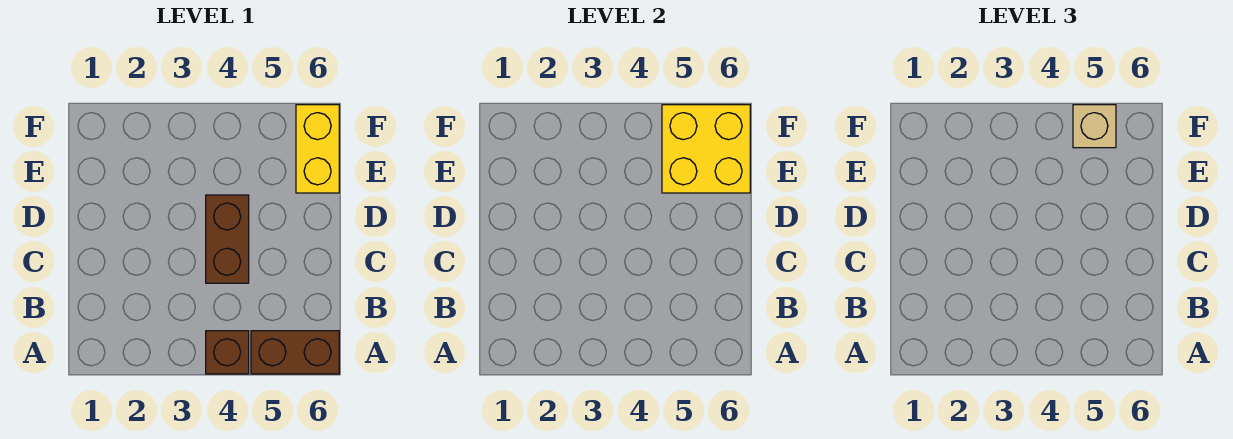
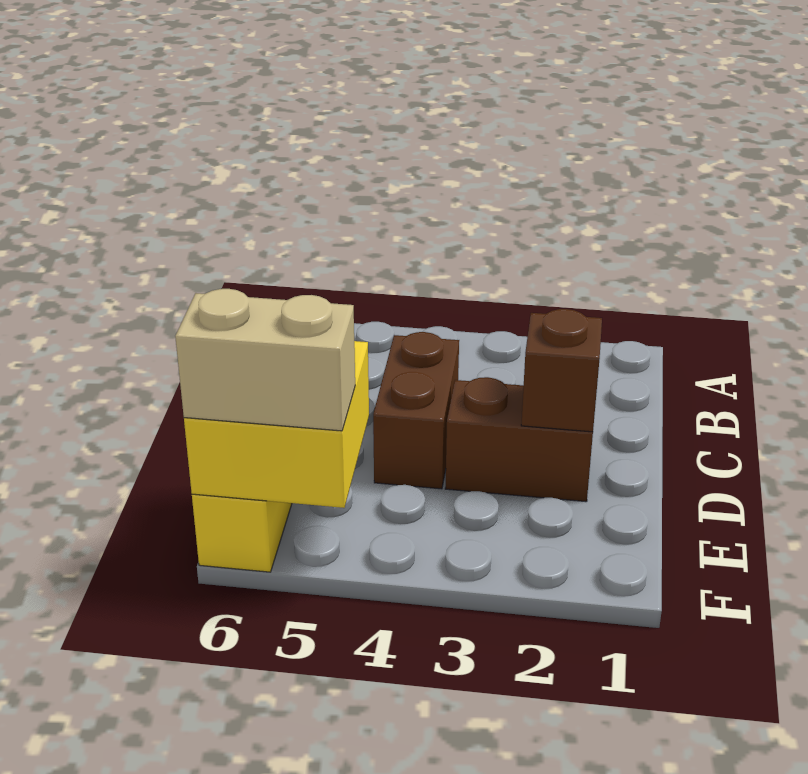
brown brick A4 level 1 -> brown brick D2 level 2
brown brick A5:A6 level 1 -> brown brick D2:D3 level 1
tan brick F5 level 3 -> tan brick F5:F6 level 3

